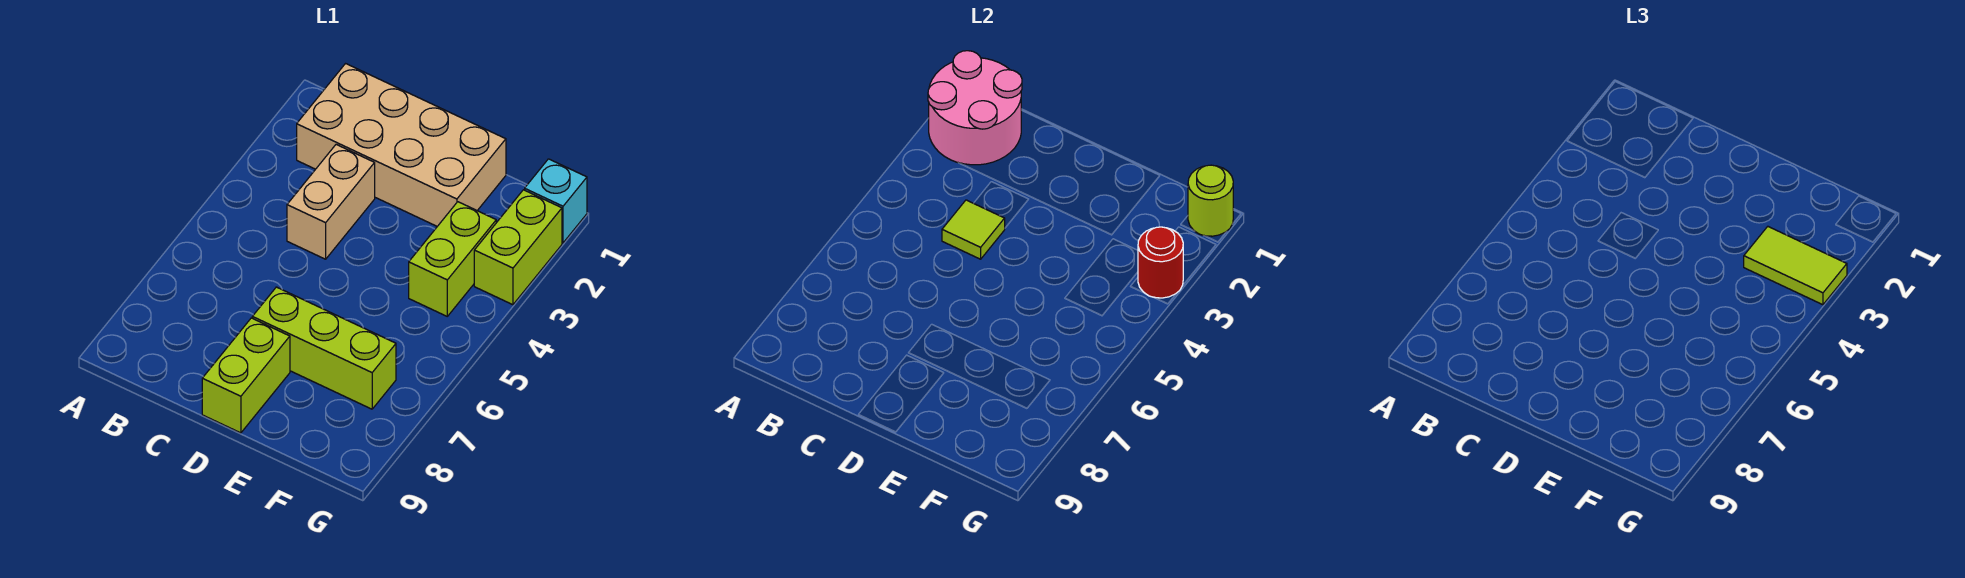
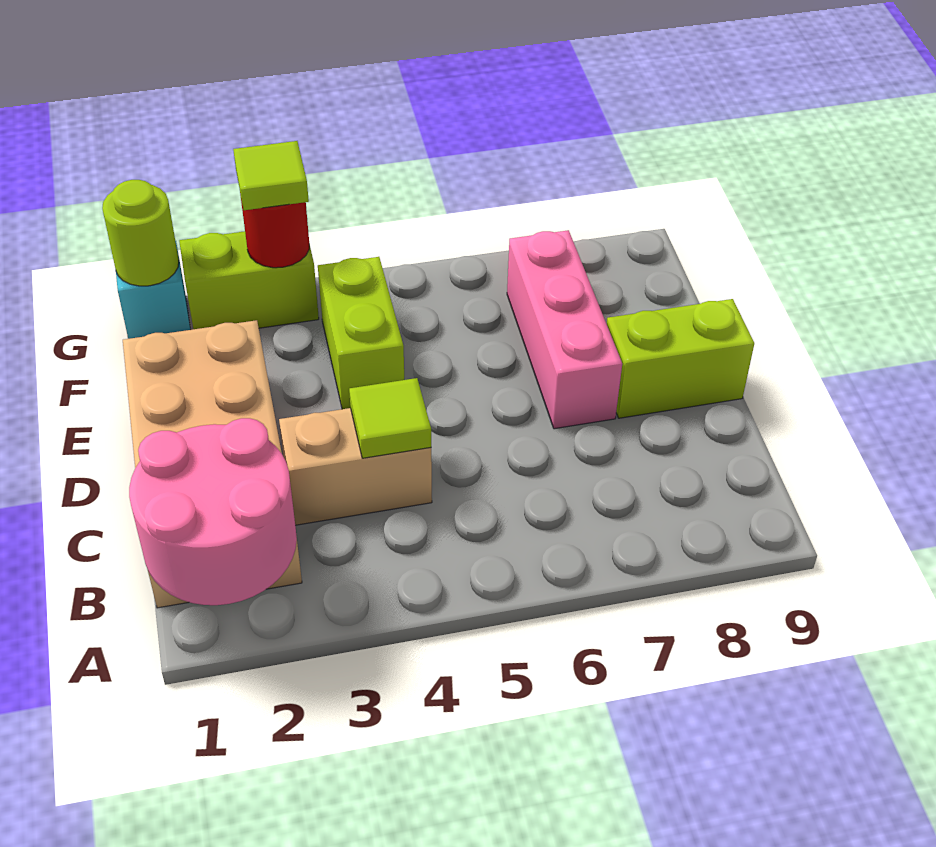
lime brick D7:F7 level 1 -> pink brick D7:F7 level 1
lime brick F3:F4 level 1 -> lime brick E4:F4 level 1
lime tile F3:G3 level 3 -> lime tile G3 level 3

